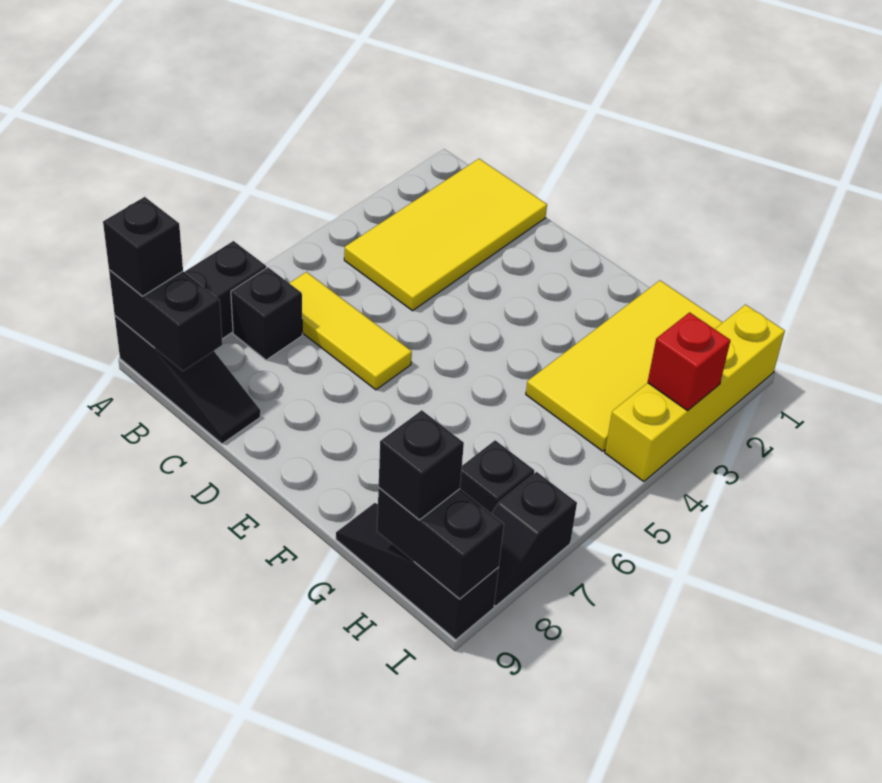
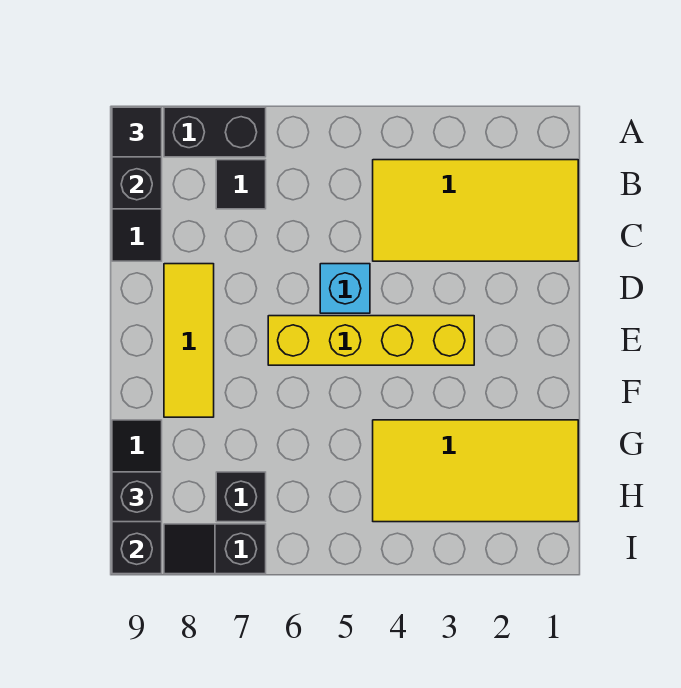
black brick A9 level 3 -> black tile A9 level 3
yellow tile B6:D6 level 1 -> yellow tile D8:F8 level 1
black brick B7 level 1 -> black tile B7 level 1
none -> cyan brick D5 level 1
yellow brick I1:I4 level 1 -> yellow brick E3:E6 level 1
red brick I3 level 2 -> none

